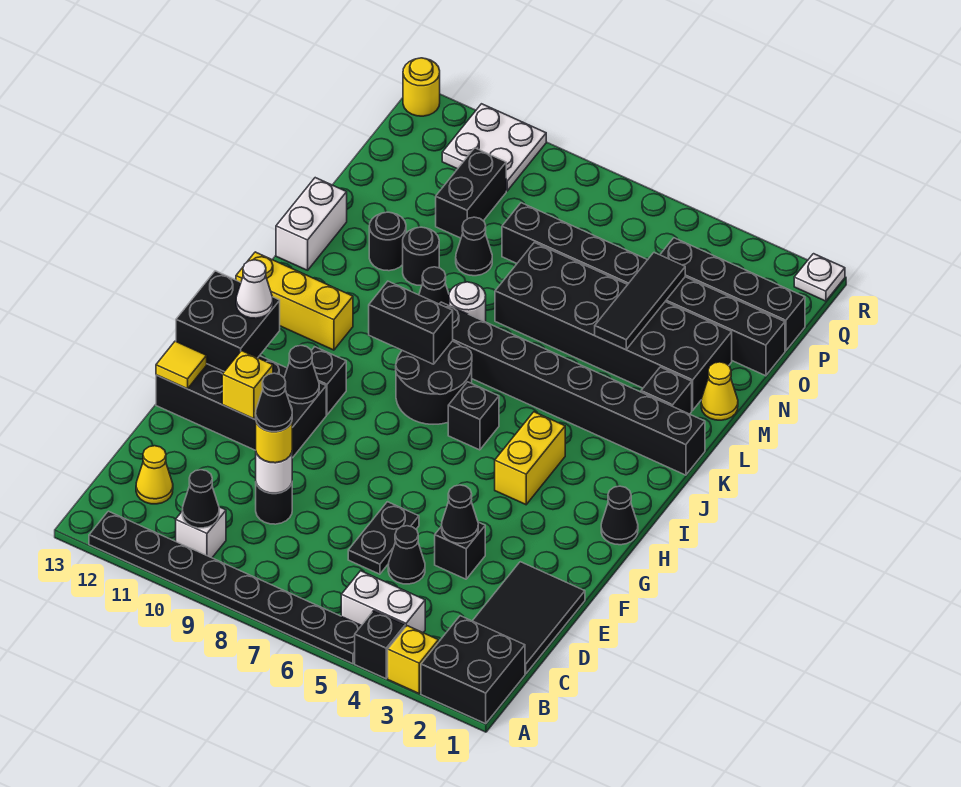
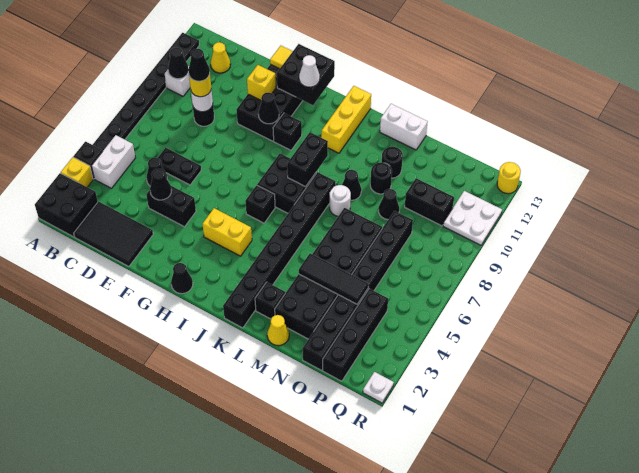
black brick E4 level 1 -> black brick E4:F4 level 1
black round brick I7:J8 level 1 -> black brick I7:J8 level 1

